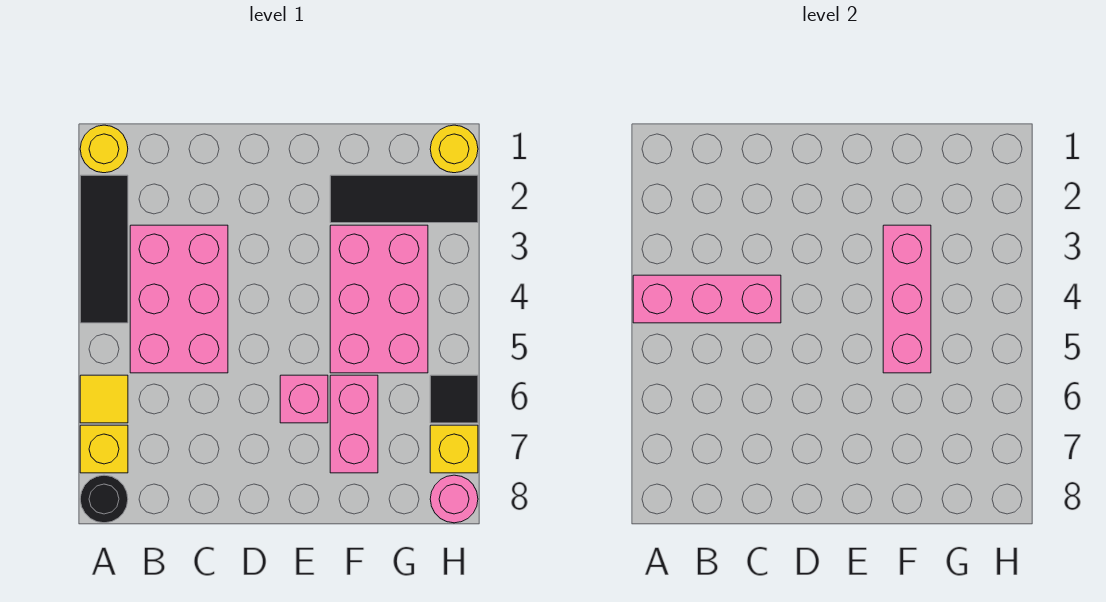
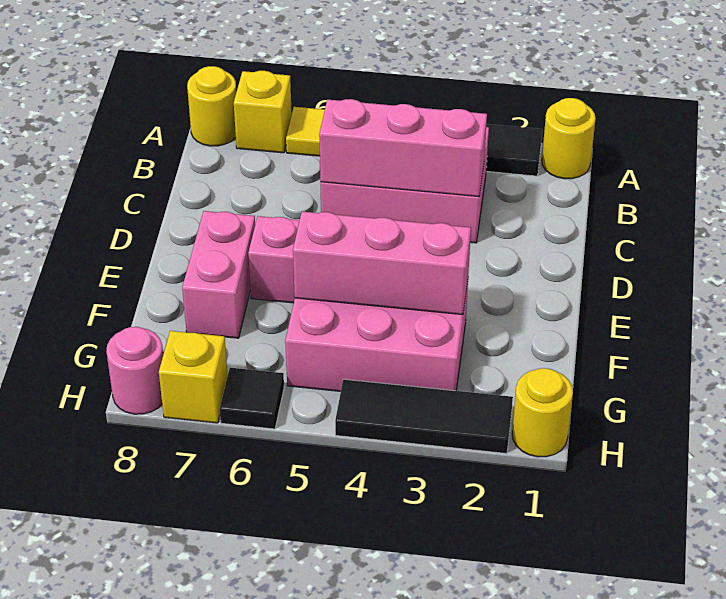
pink brick A4:C4 level 2 -> pink brick C3:C5 level 2
black round brick A8 level 1 -> yellow round brick A8 level 1
black tile F2:H2 level 1 -> black tile H2:H4 level 1
pink brick F6:F7 level 1 -> pink brick E7:F7 level 1

